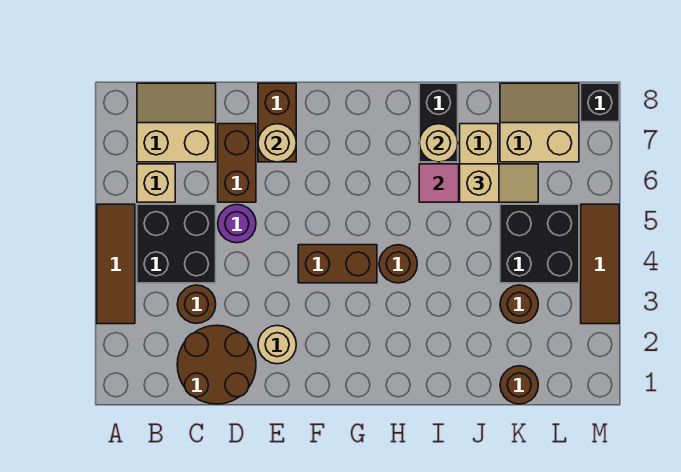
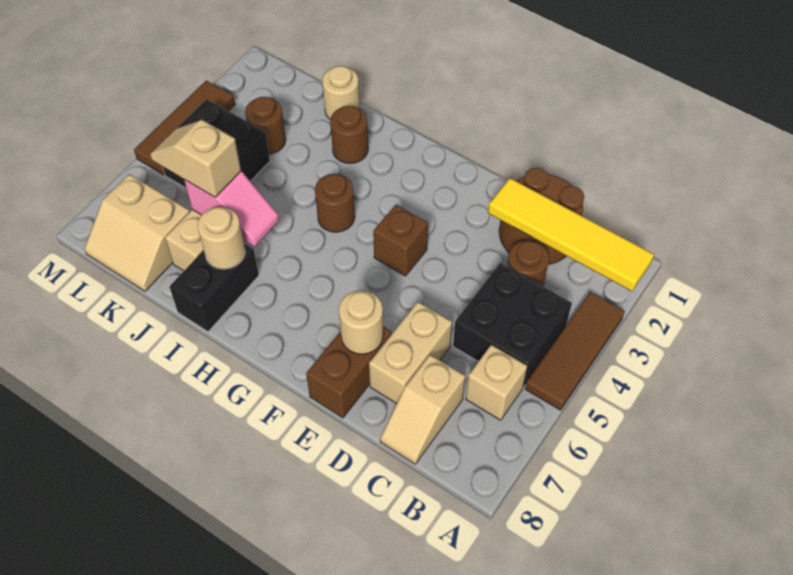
none -> yellow tile A2:D2 level 2
tan slope B7:C8 level 1 top 7 -> tan slope C7:C8 level 1 top 7
purple round brick D5 level 1 -> none
brown brick D6:D7 level 1 -> tan brick D6:D7 level 1
tan round brick E2 level 1 -> tan round brick J1 level 1
brown brick F4:G4 level 1 -> brown brick F4 level 1
brown round brick K1 level 1 -> brown round brick I2 level 1
black brick M8 level 1 -> none

